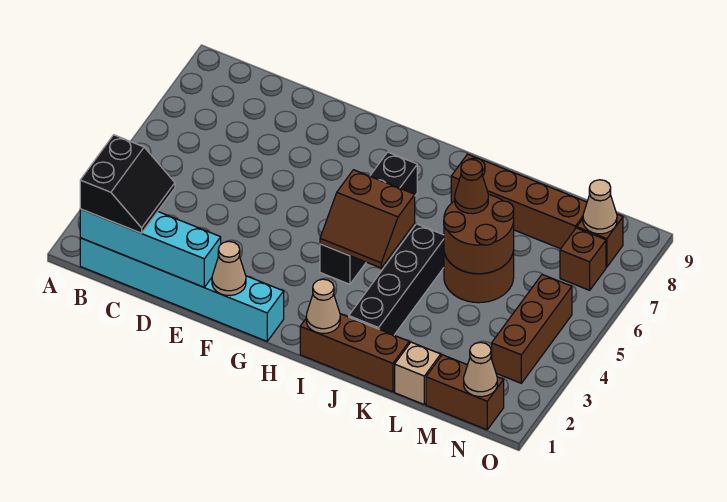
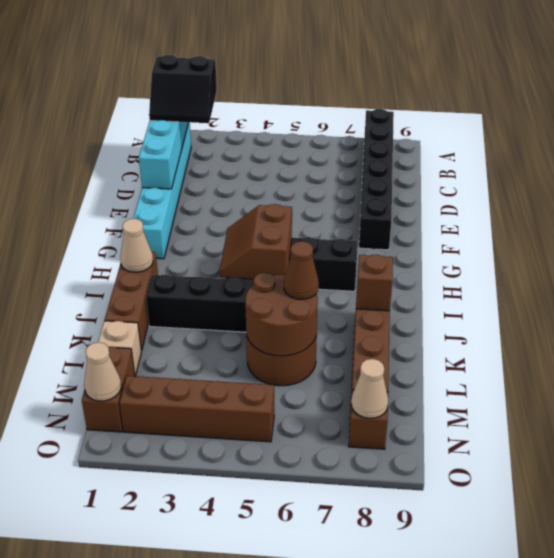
none -> black brick A8:F8 level 1
tan cone F1 level 2 -> none
brown brick N3:N5 level 1 -> brown brick N2:N5 level 1
brown brick N7 level 1 -> brown brick J8 level 2

